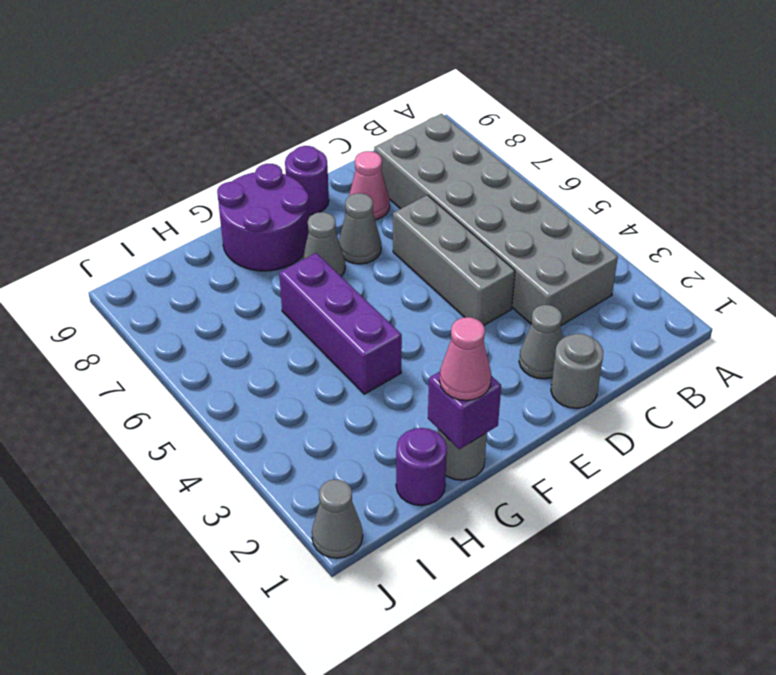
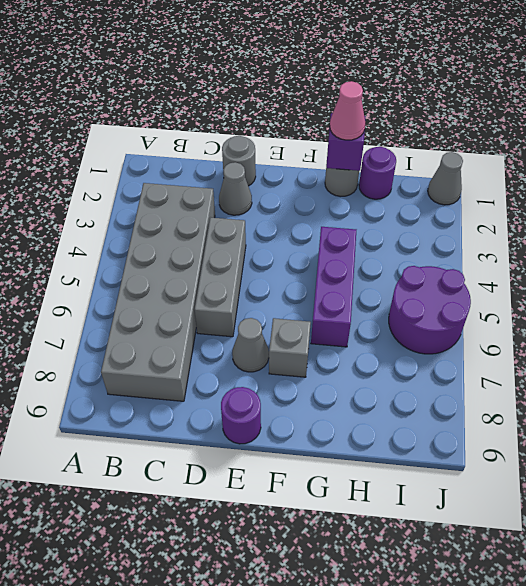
pink cone D8 level 1 -> none
grey cone F7 level 1 -> grey brick F7 level 1
purple round brick F8:G9 level 1 -> purple round brick I5:J6 level 1

